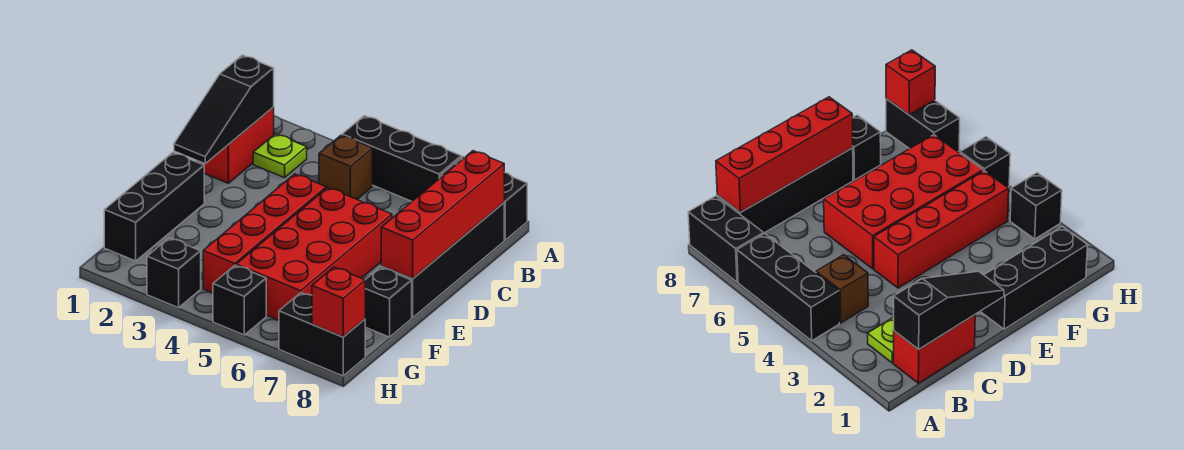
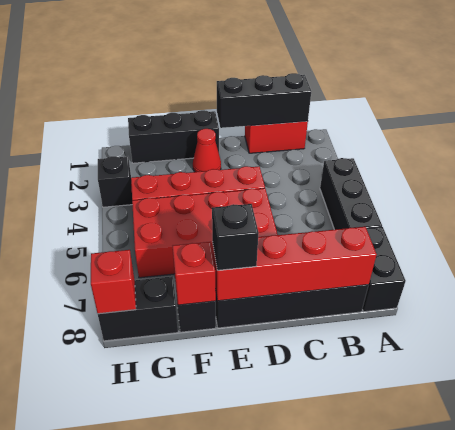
black slope B1:D1 level 2 top B -> black brick B1:D1 level 2
lime plate B2 level 1 -> none
brown brick B4 level 1 -> none
none -> red cone E2 level 1
none -> red brick F8 level 2
black brick H5 level 1 -> black brick E8 level 3
black brick H7:H8 level 1 -> black brick G8:H8 level 1

